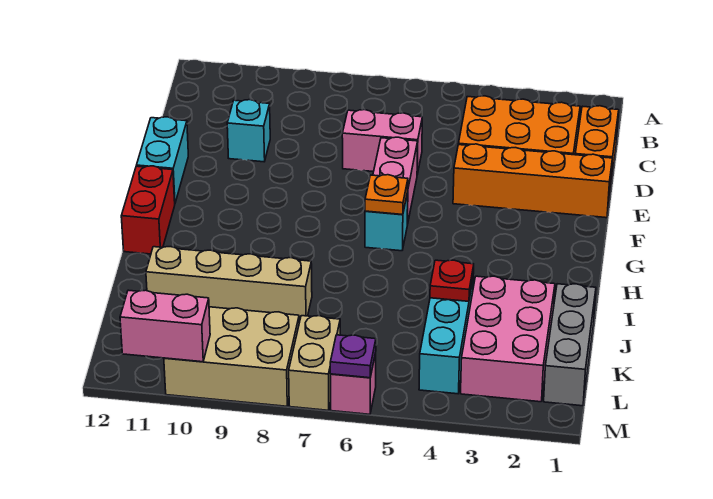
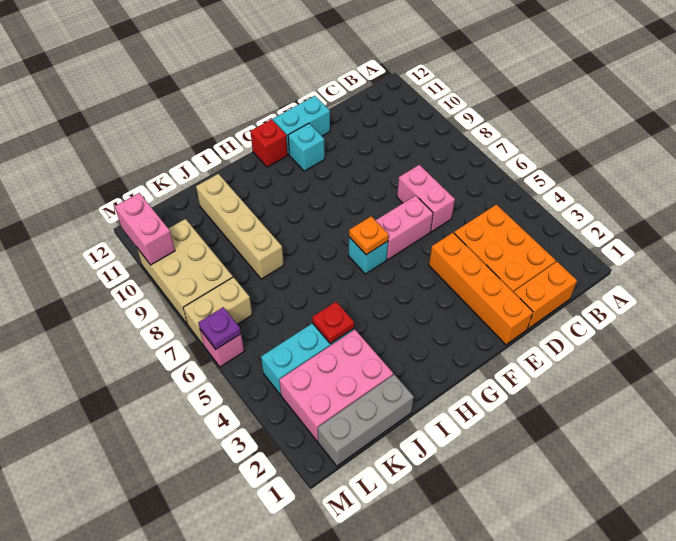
cyan brick D10 level 1 -> cyan brick F11 level 1
red brick G12:H12 level 1 -> red brick G12 level 1

